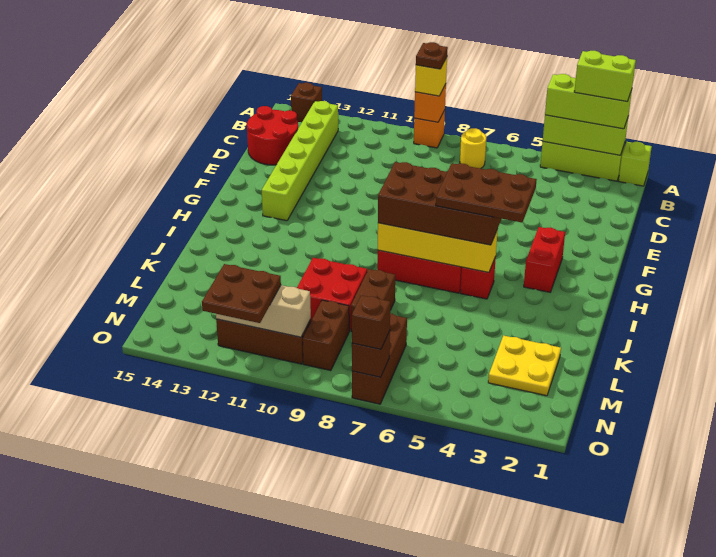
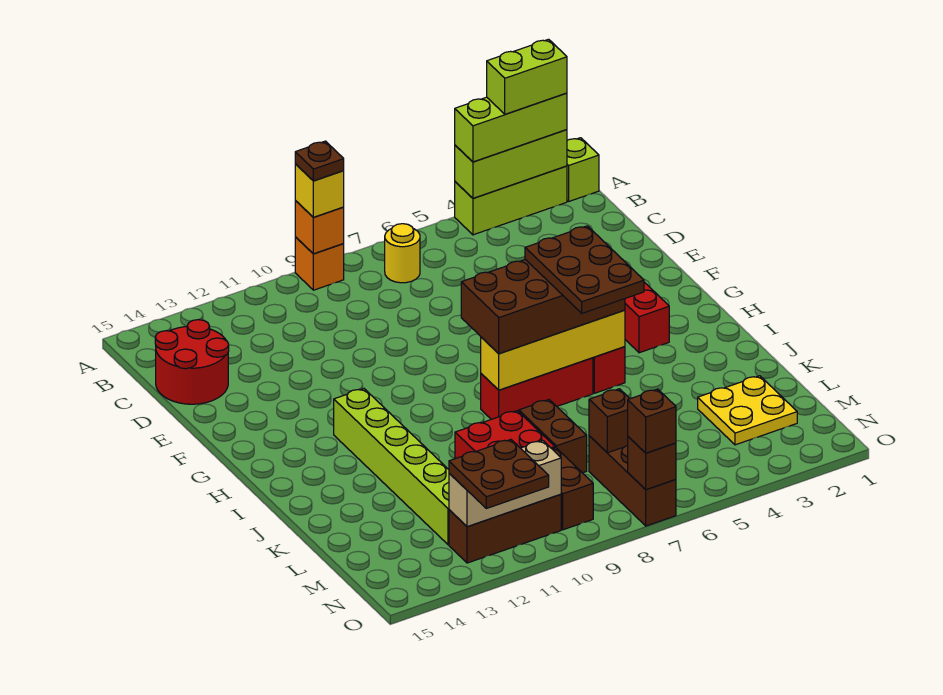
brown brick A14 level 1 -> brown brick M7 level 2
lime brick B13:G13 level 1 -> lime brick H12:M12 level 1
brown plate H4:I6 level 4 -> brown plate H5:J6 level 4

